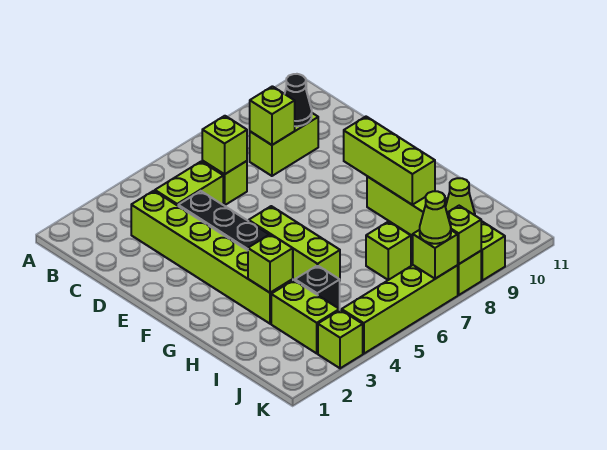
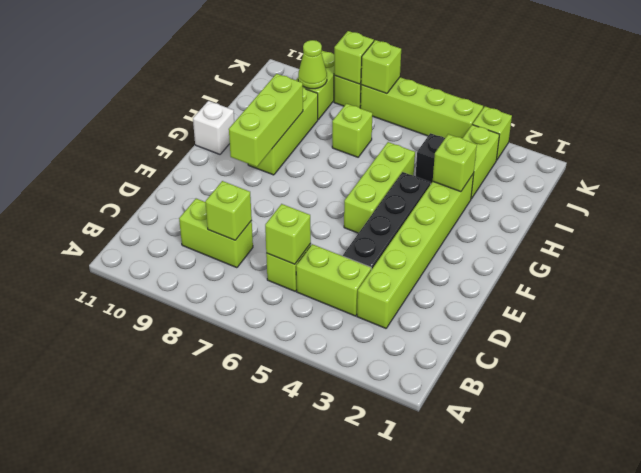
black cone C9 level 2 -> none
none -> white brick G11 level 1
lime cone K7 level 3 -> none

